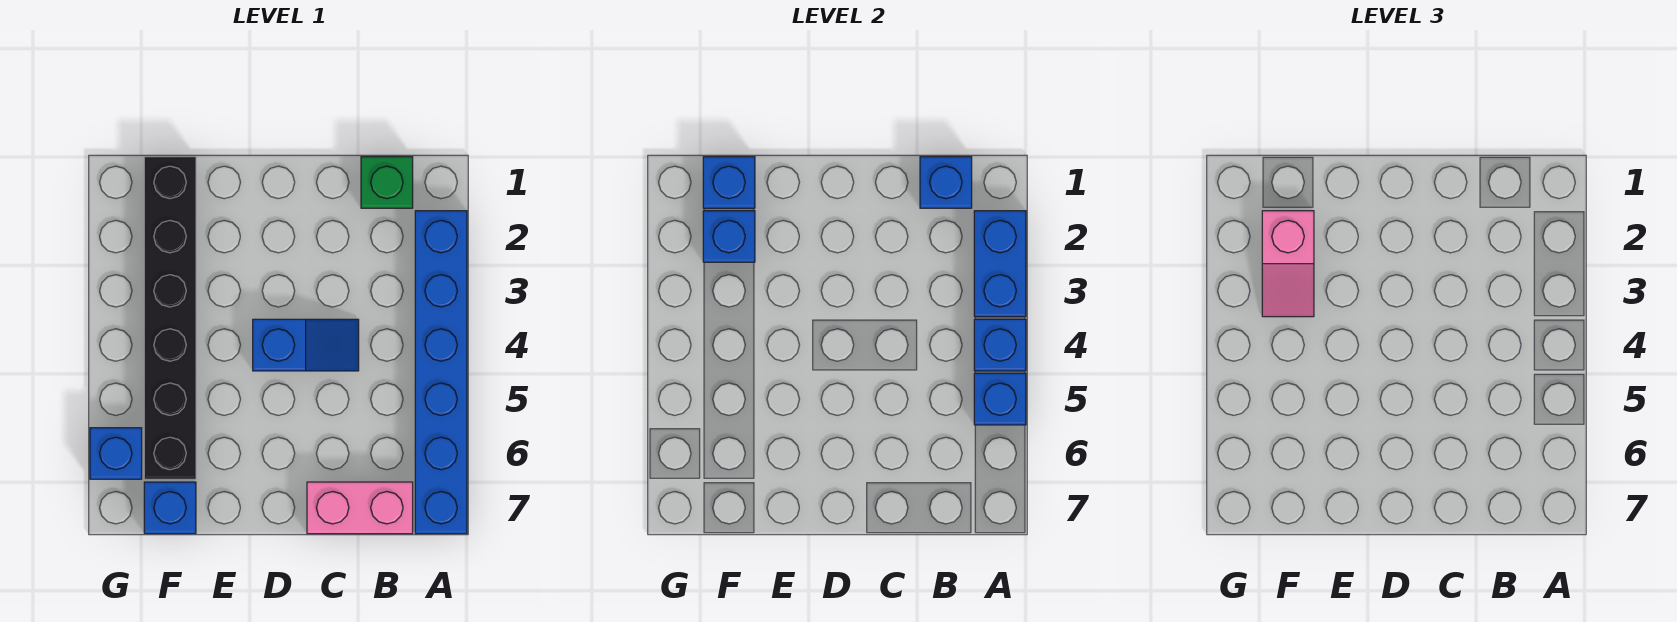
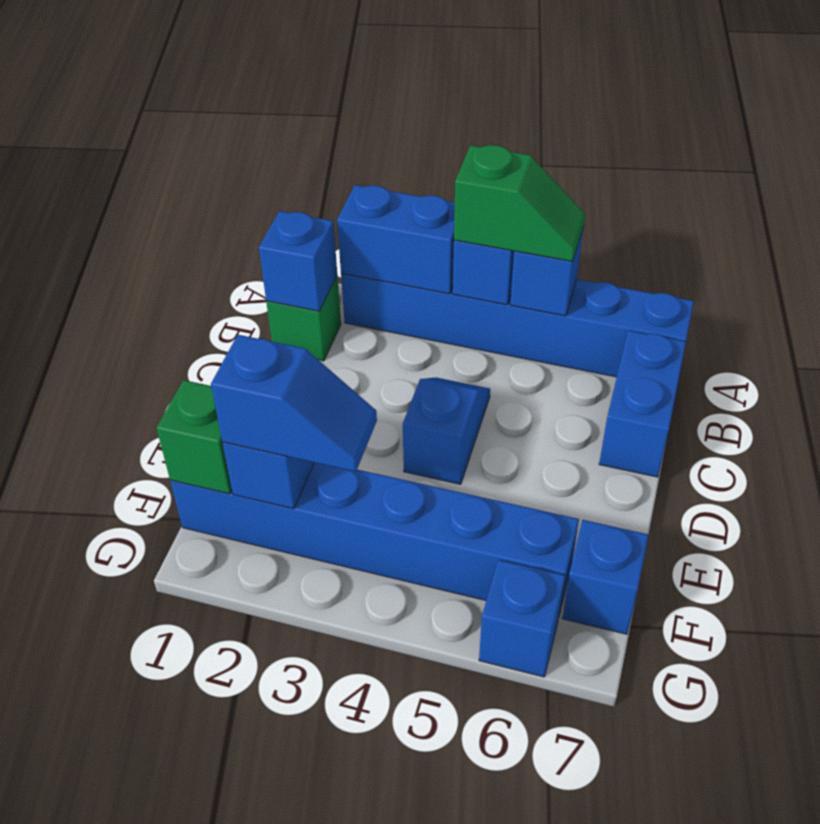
none -> green slope A4:A5 level 3 top 4
pink brick B7:C7 level 1 -> blue brick B7:C7 level 1
black brick F1:F6 level 1 -> blue brick F1:F6 level 1
blue brick F1 level 2 -> green brick F1 level 2
pink slope F2:F3 level 3 top 2 -> blue slope F2:F3 level 3 top 2

